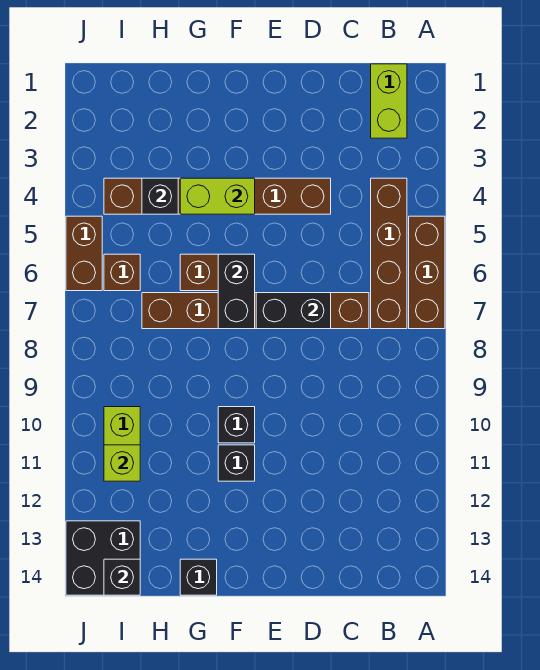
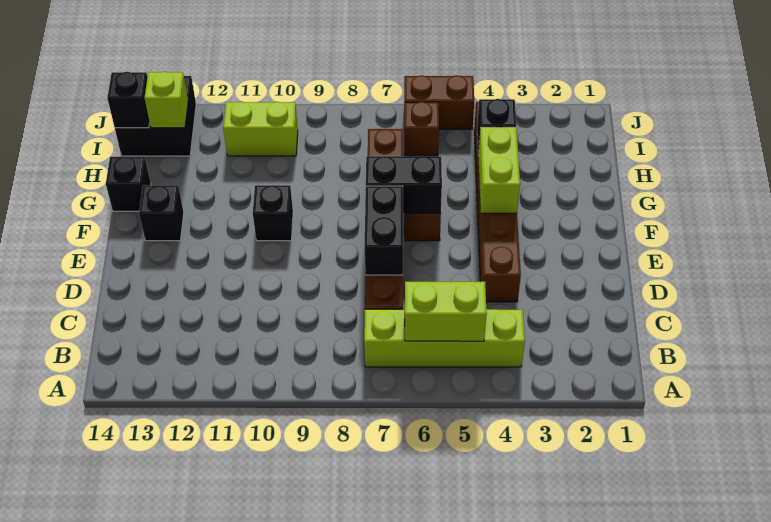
brown brick A5:A7 level 1 -> none
lime brick B1:B2 level 1 -> lime brick B5:B6 level 2
brown brick B4:B7 level 1 -> lime brick B4:B7 level 1
black brick F11 level 1 -> black brick F13 level 1
lime brick I11 level 2 -> lime brick I13 level 2

